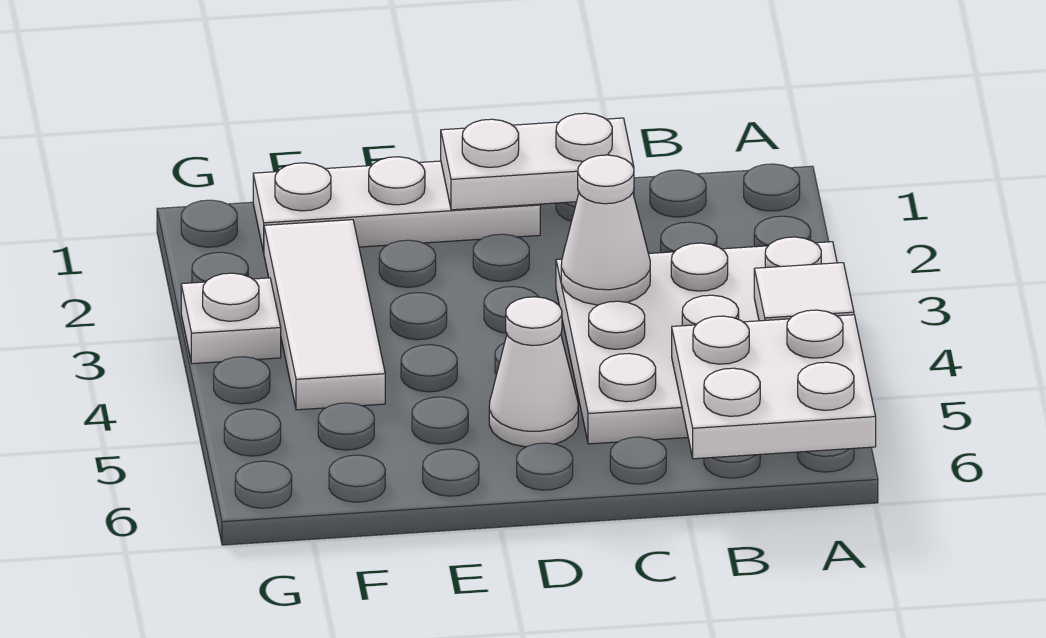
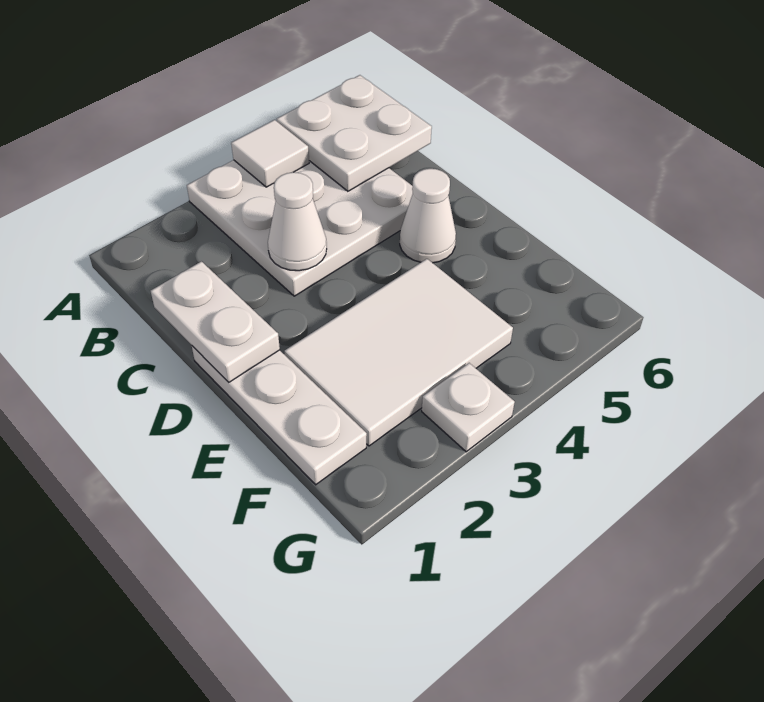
white tile F2:F4 level 1 -> white tile E2:F4 level 1

